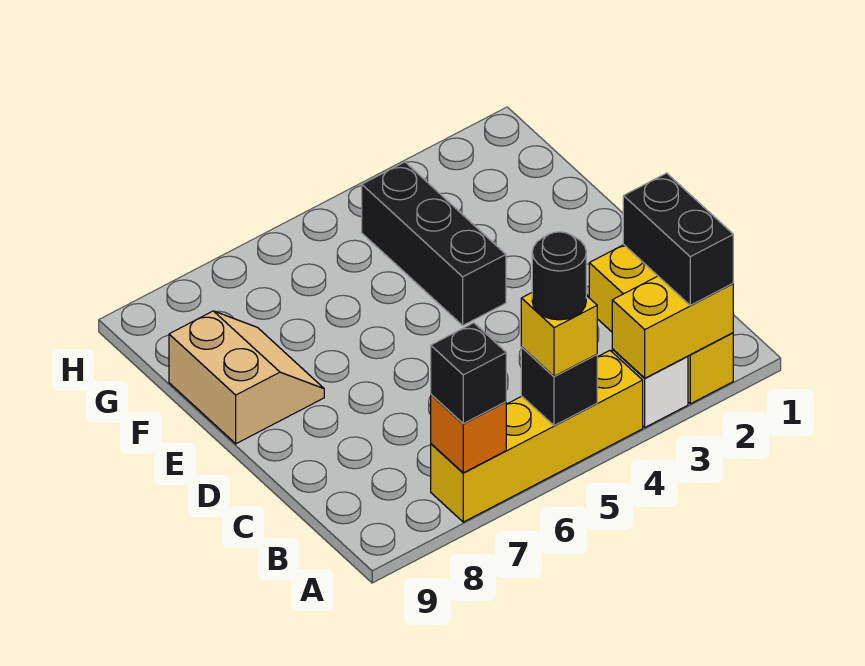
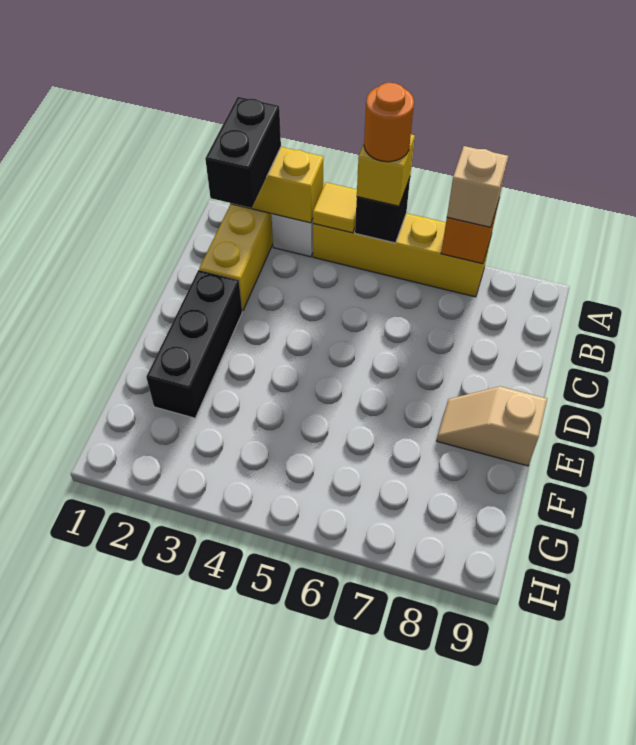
none -> yellow tile A4 level 2
black round brick A5 level 4 -> orange round brick A5 level 4
black brick A7 level 3 -> tan brick A7 level 3
black brick E4:G4 level 1 -> black brick D2:F2 level 1
tan slope E8:F9 level 1 top 9 -> tan slope E8:E9 level 1 top 9

